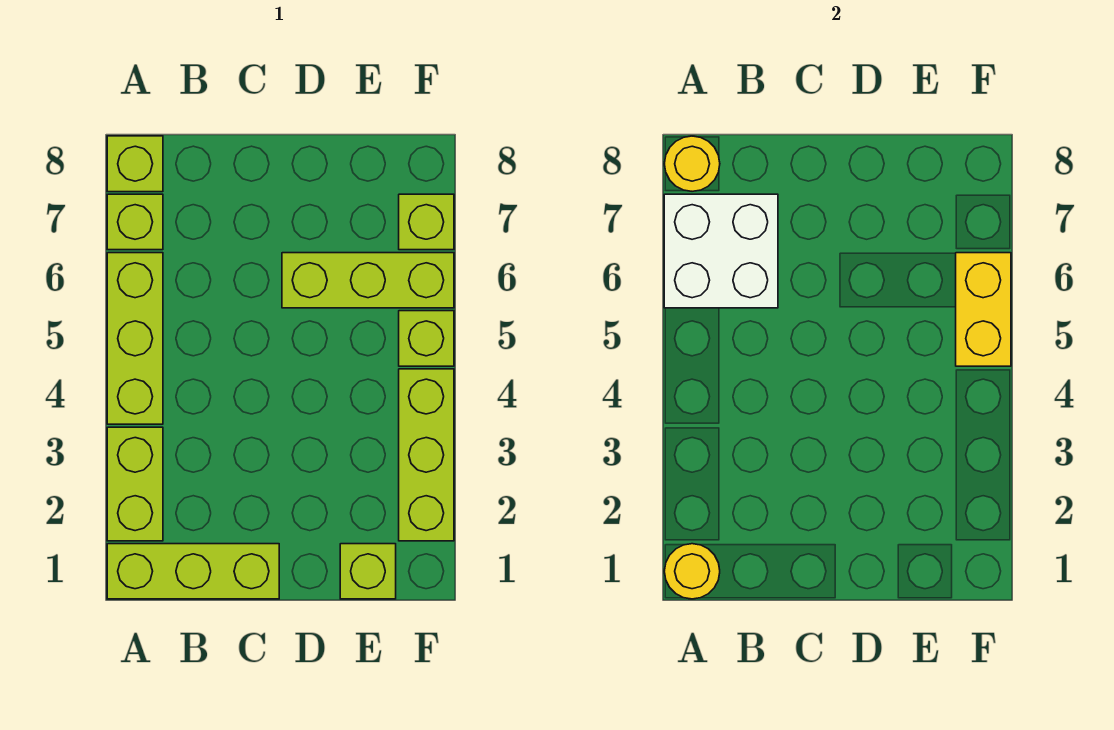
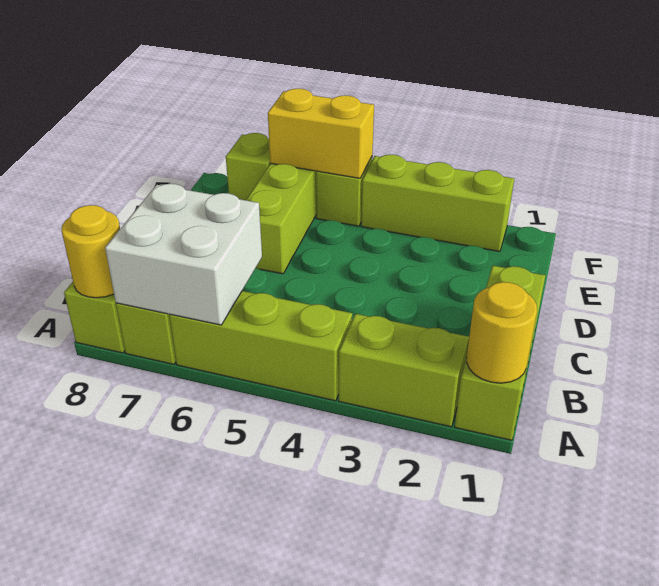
lime brick E1 level 1 -> none

